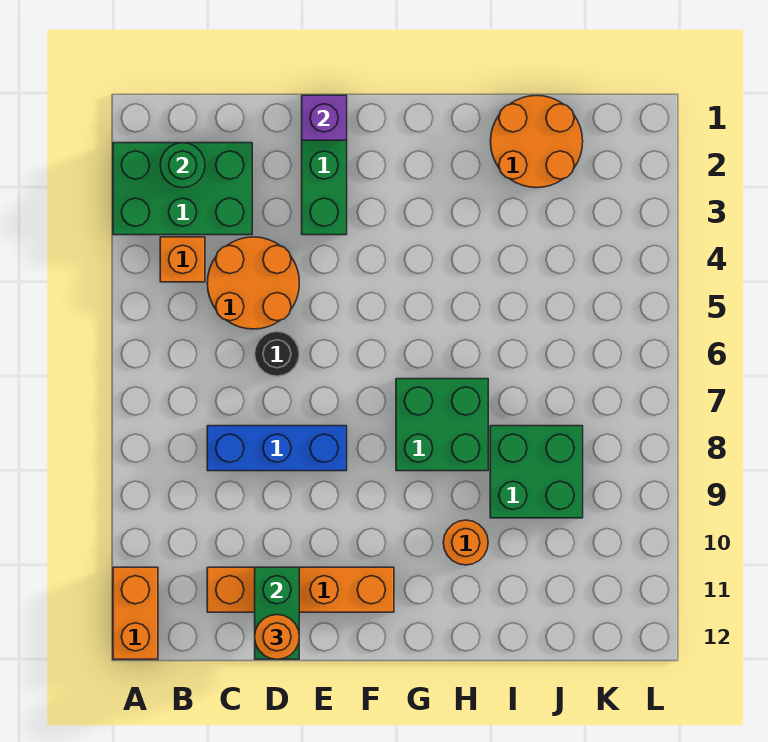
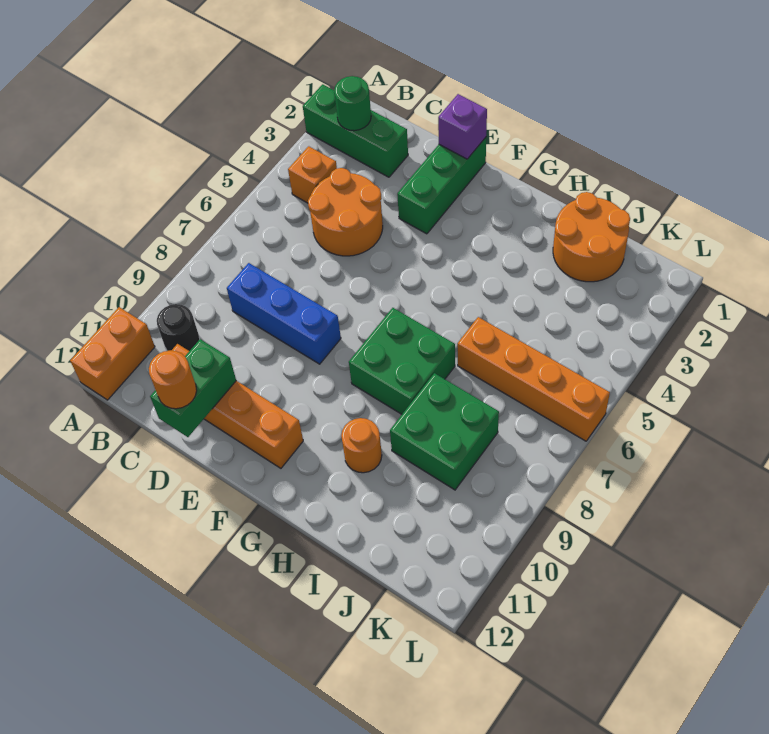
green brick A2:C3 level 1 -> green brick A2:C2 level 1
black round brick D6 level 1 -> black round brick B10 level 1
none -> orange brick I6:L6 level 1

